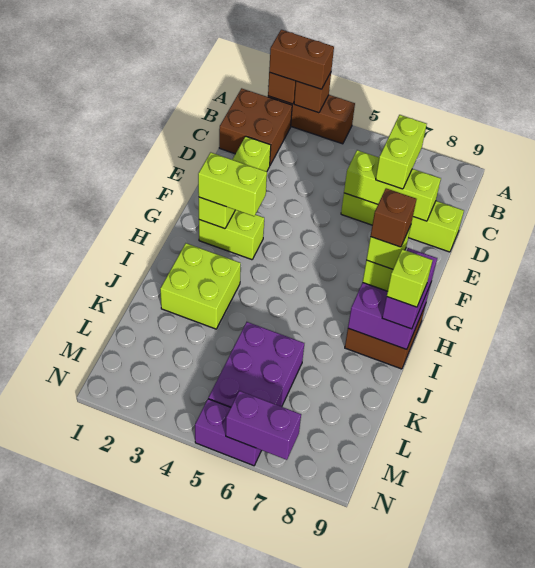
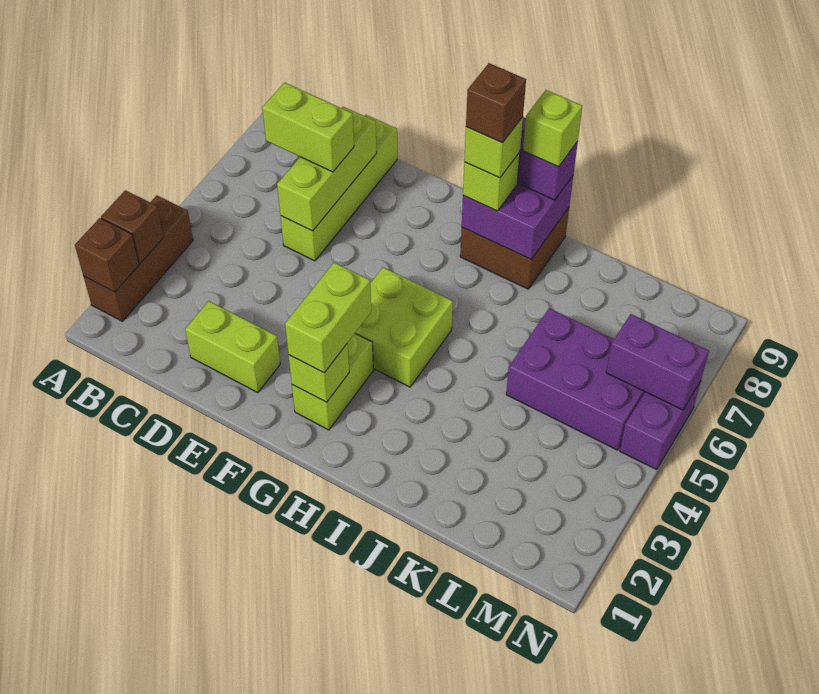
brown brick A2:A3 level 3 -> none
brown brick B1:C2 level 1 -> none
lime brick I2:J3 level 1 -> lime brick G4:H5 level 1
purple brick N6:N7 level 2 -> purple brick M6:N6 level 2

